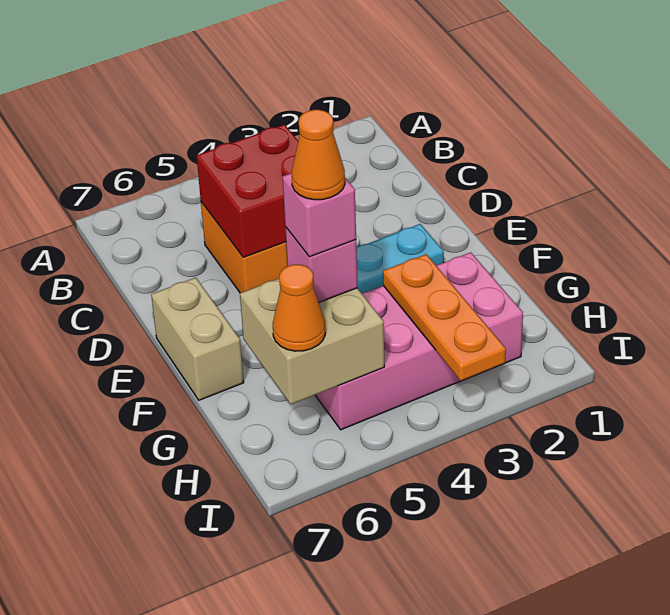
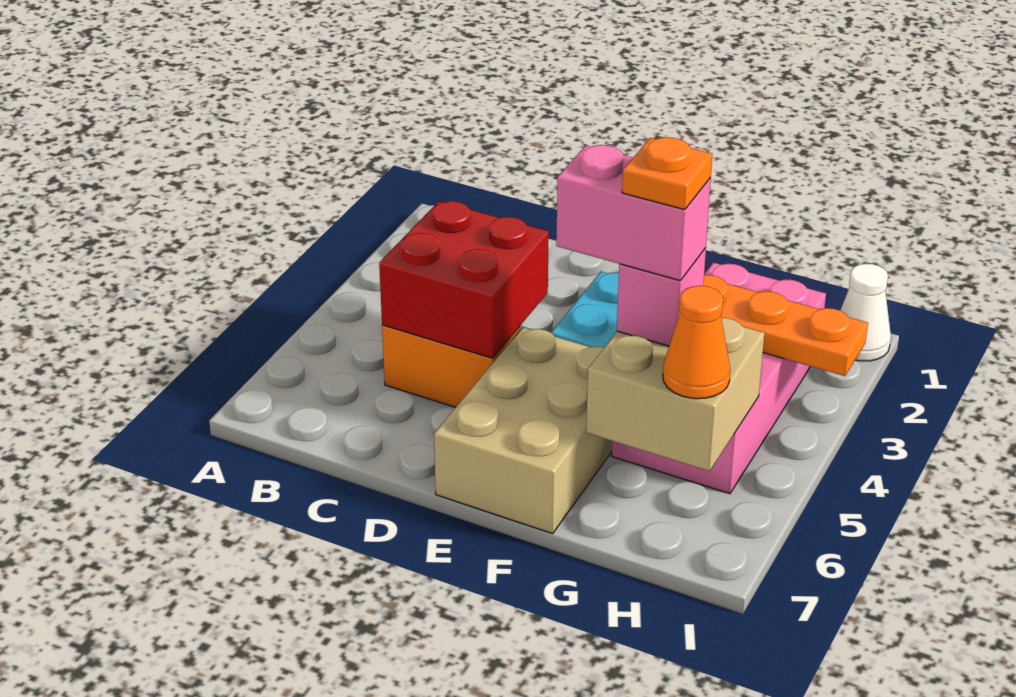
tan brick E7:F7 level 1 -> tan brick E5:F7 level 1
pink brick G5 level 4 -> pink brick F5:G5 level 4
orange cone G5 level 5 -> orange plate G5 level 5
none -> white cone I1 level 1

